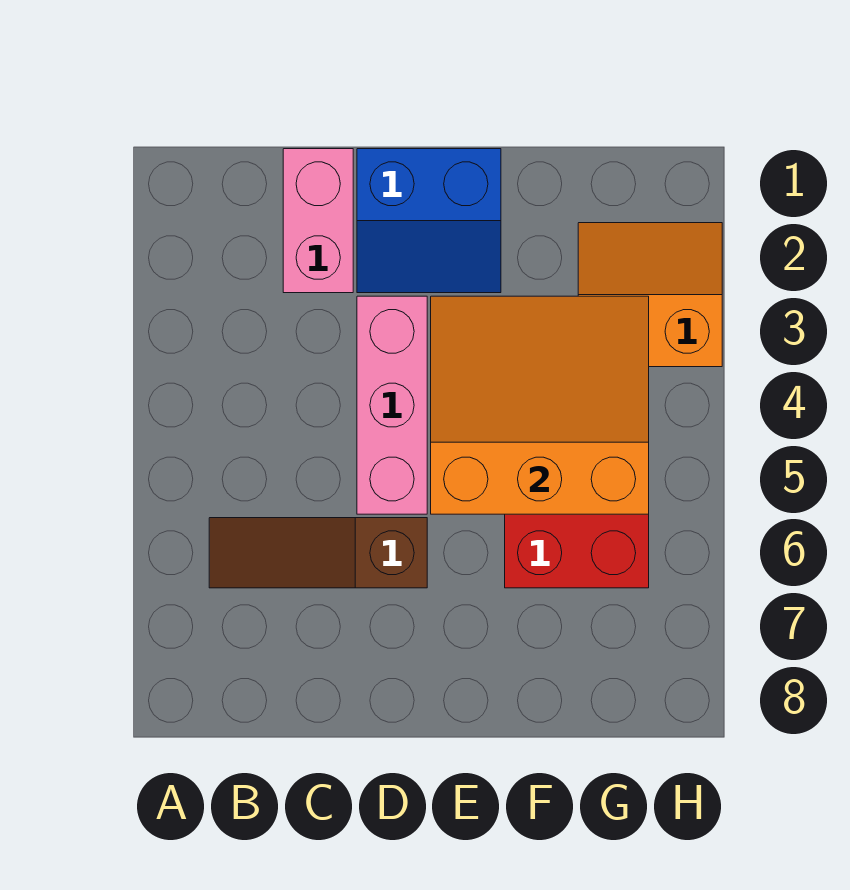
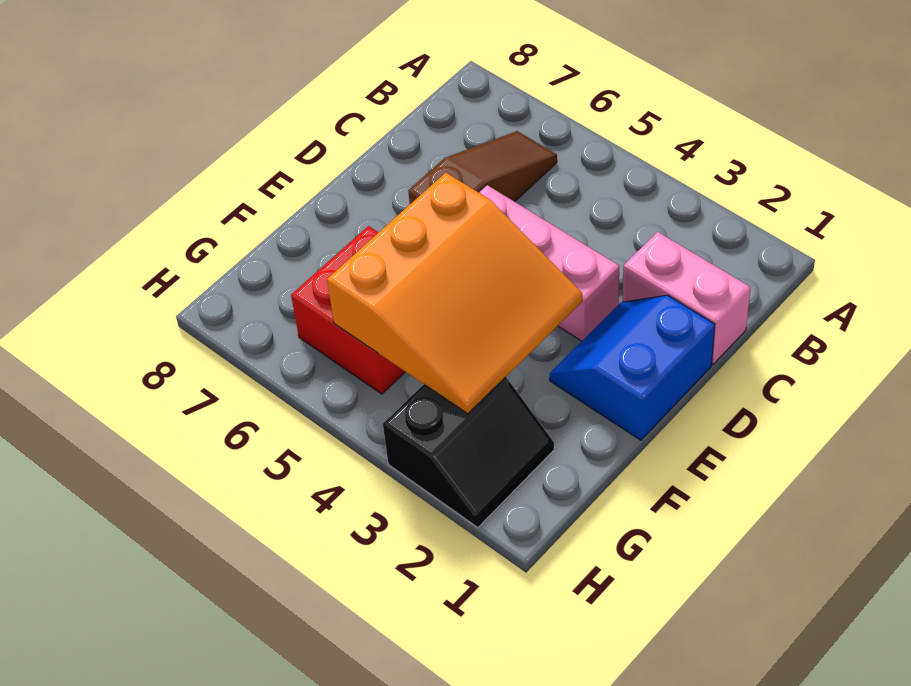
orange slope G2:H3 level 1 top 3 -> black slope G2:H3 level 1 top 3

